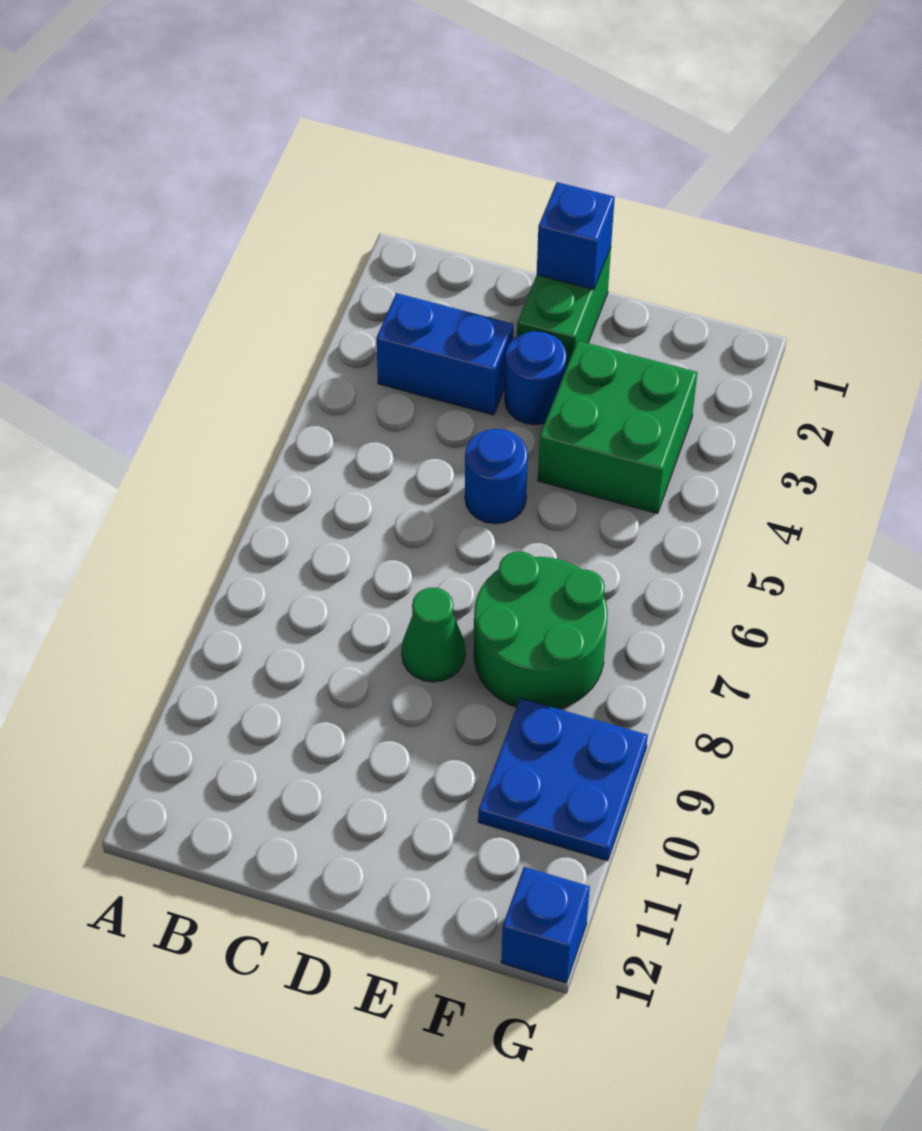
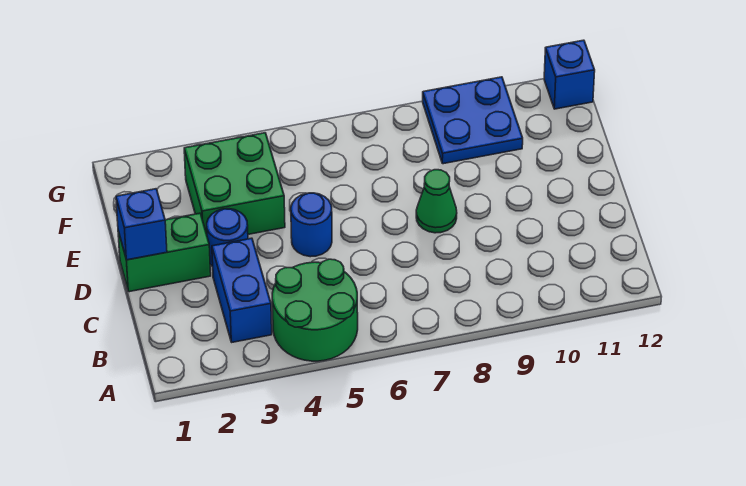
green round brick E7:F8 level 1 -> green round brick A4:B5 level 1

